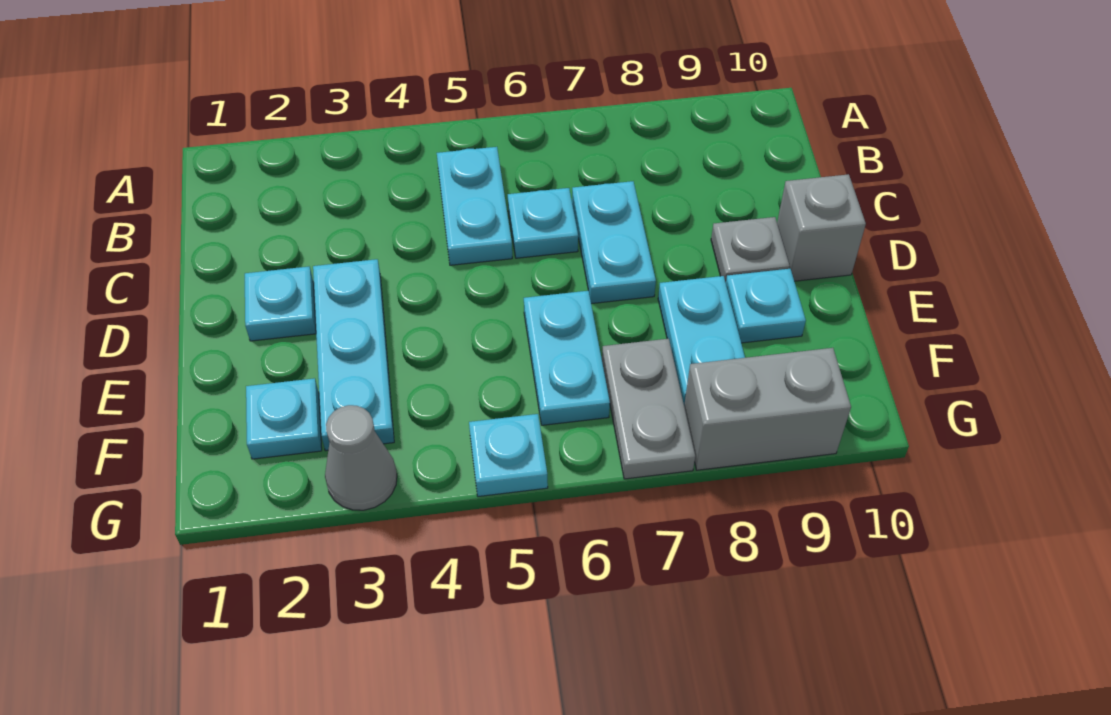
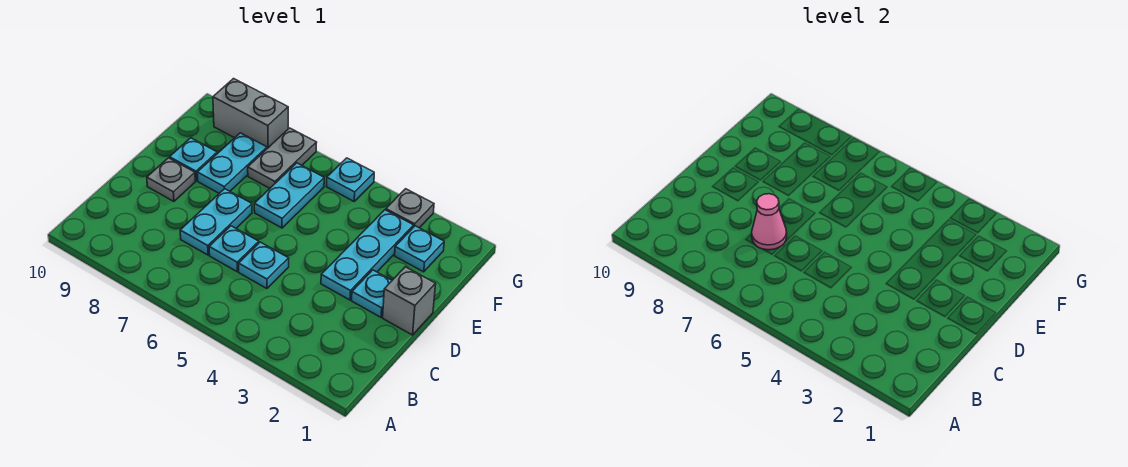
cyan plate B5:C5 level 1 -> cyan plate C5 level 1
none -> pink cone C7 level 2
grey brick D10 level 1 -> grey brick D1 level 1
grey cone G3 level 1 -> grey plate G3 level 1

